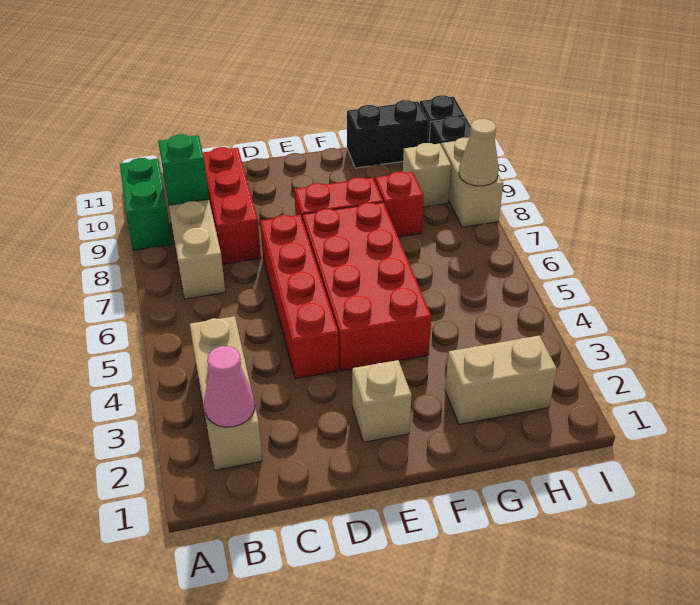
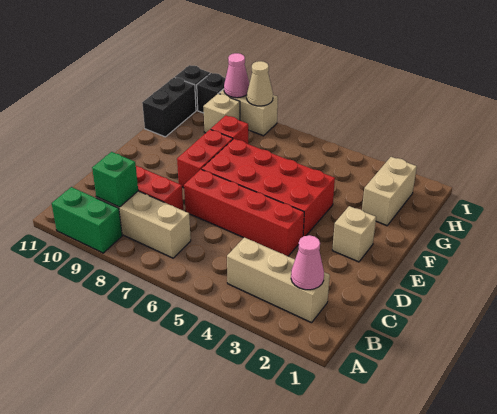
none -> pink cone I9 level 2

